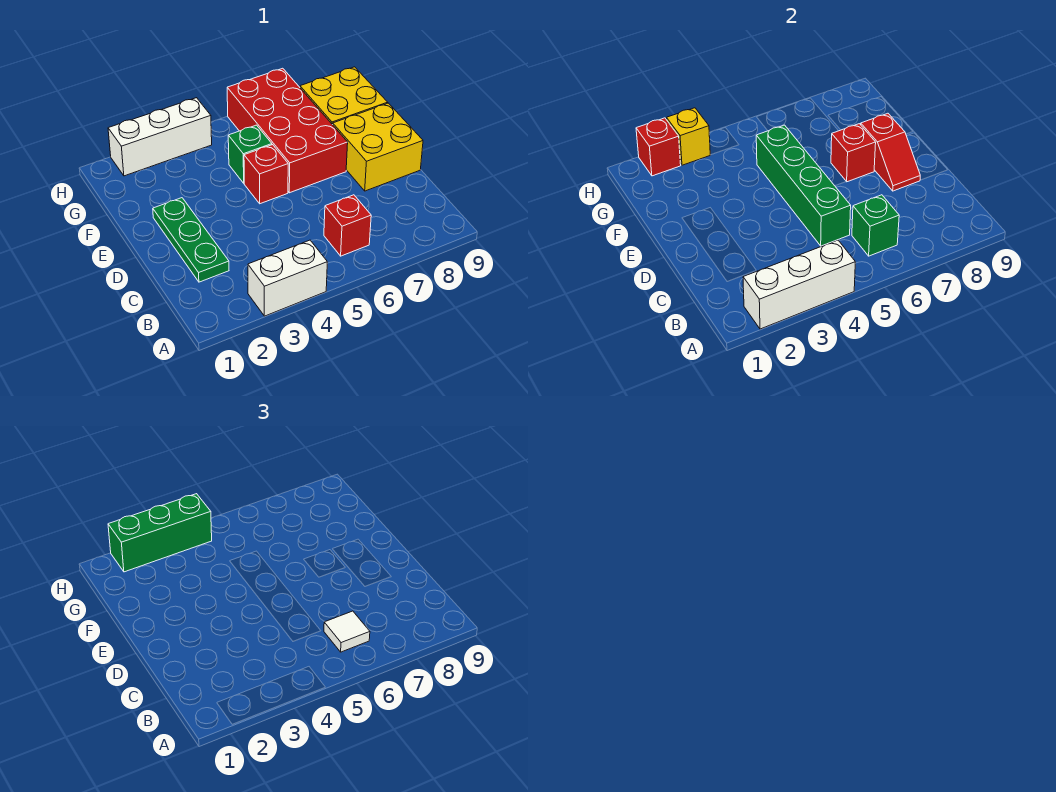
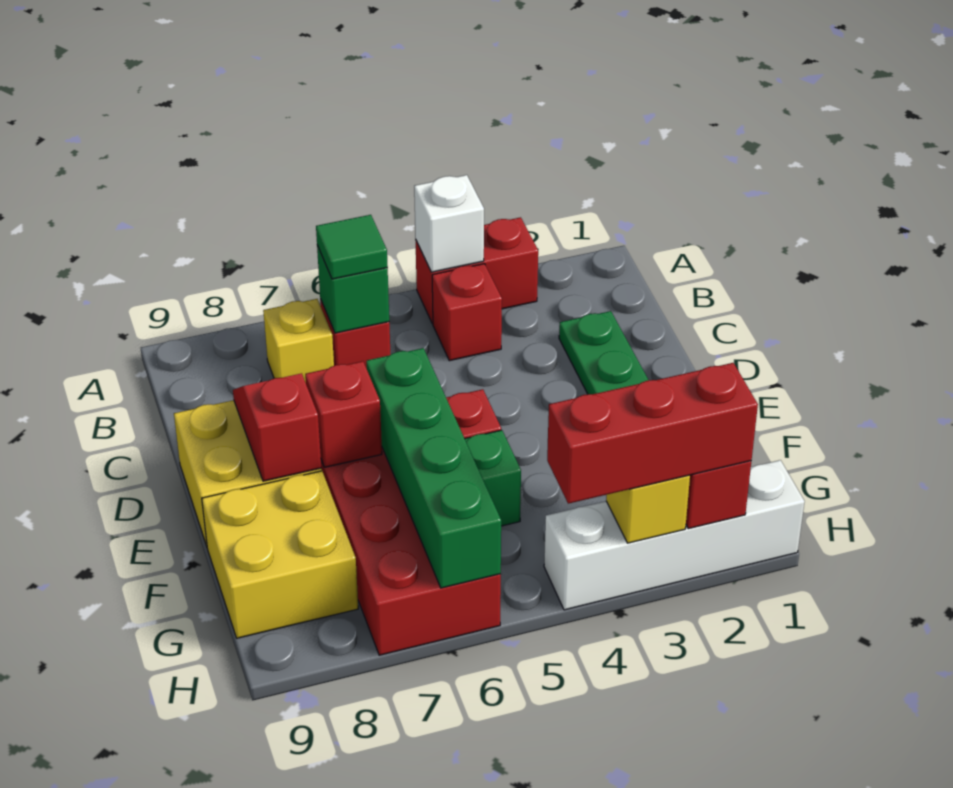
white brick A2:A4 level 2 -> white brick A4 level 2
white brick A3:A4 level 1 -> red brick A3:A4 level 1
none -> red brick B4 level 1
white tile B6 level 3 -> green tile B6 level 3
none -> yellow brick B7 level 1
green brick C5:F5 level 2 -> green brick E6:H6 level 2
white brick H2:H4 level 1 -> white brick H1:H4 level 1
green brick H2:H4 level 3 -> red brick H2:H4 level 3

